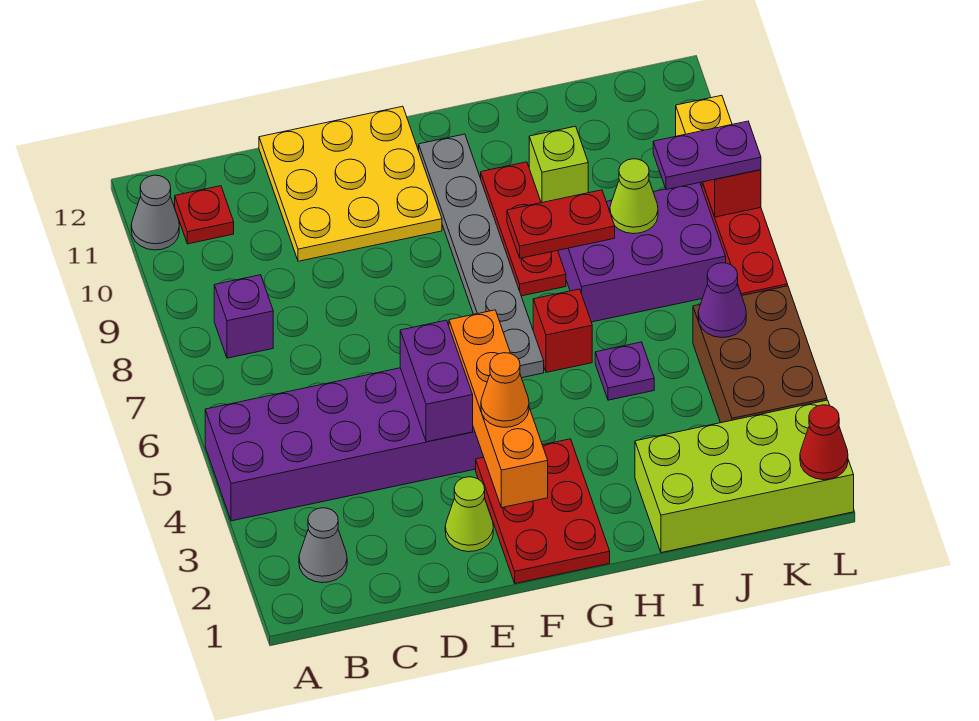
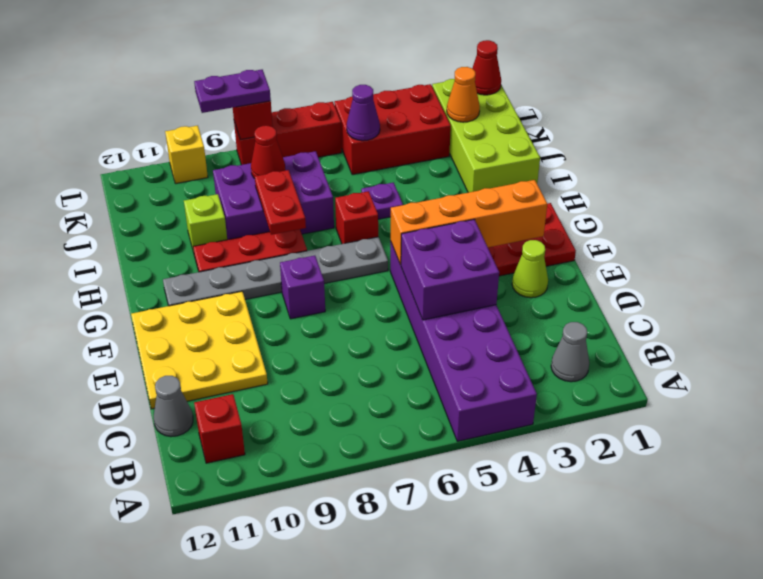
grey cone A11 level 1 -> grey cone C12 level 1
purple brick B8 level 1 -> purple brick F8 level 1
red plate B11 level 1 -> red brick B11 level 1
purple brick E4:E5 level 2 -> purple brick D4:E5 level 2
orange cone F3 level 3 -> orange cone K2 level 2
purple brick I7:K8 level 1 -> purple brick I7:J9 level 1
lime cone J8 level 2 -> red cone J8 level 2
brown brick K3:L5 level 1 -> red brick K3:L5 level 1
purple plate K8:L8 level 3 -> purple plate L8:L9 level 3

